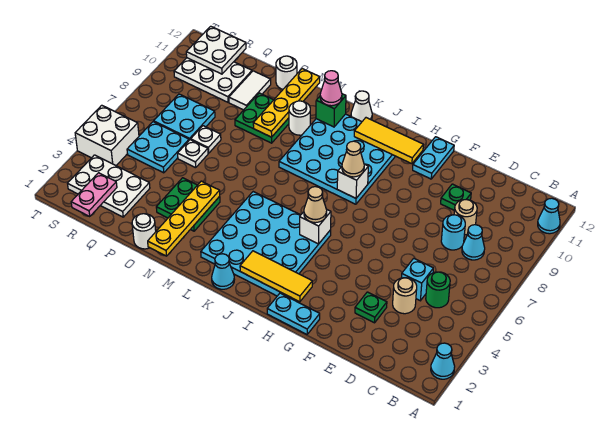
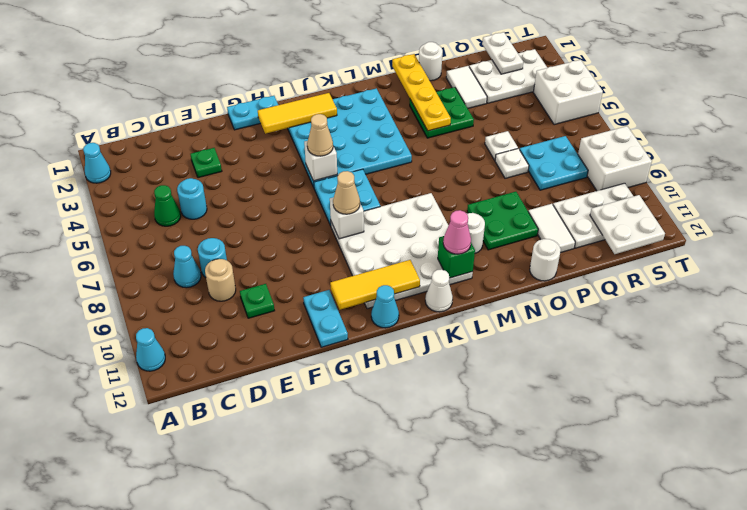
green round brick C5 level 1 -> green cone C5 level 1
tan round brick D4 level 1 -> none
cyan brick D5 level 1 -> cyan round brick D5 level 1
cyan plate I8:L11 level 1 -> white plate I8:L11 level 1
cyan cone K1 level 1 -> cyan cone I12 level 1
yellow plate N9:N12 level 2 -> none
none -> white tile P2:P3 level 1
cyan plate Q5:R6 level 1 -> cyan plate I6:J7 level 1
pink plate R1:R2 level 2 -> white plate R1:R2 level 2
none -> white brick S8:T9 level 1

